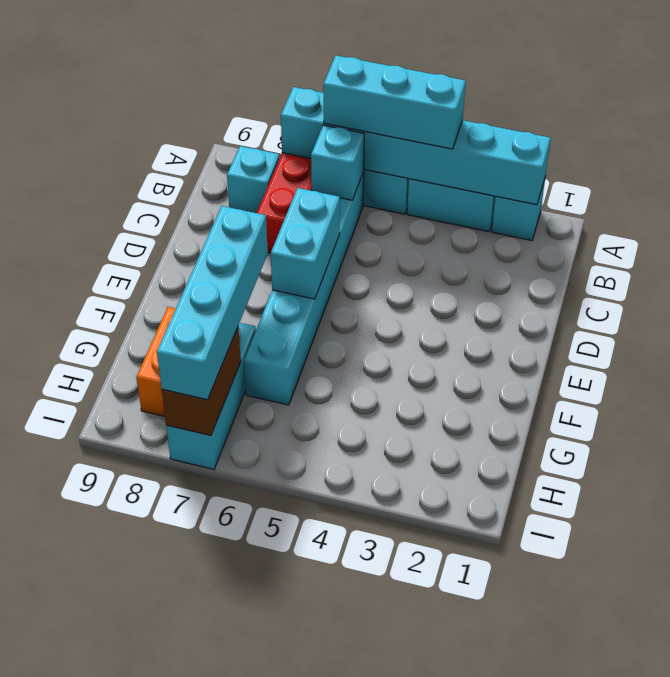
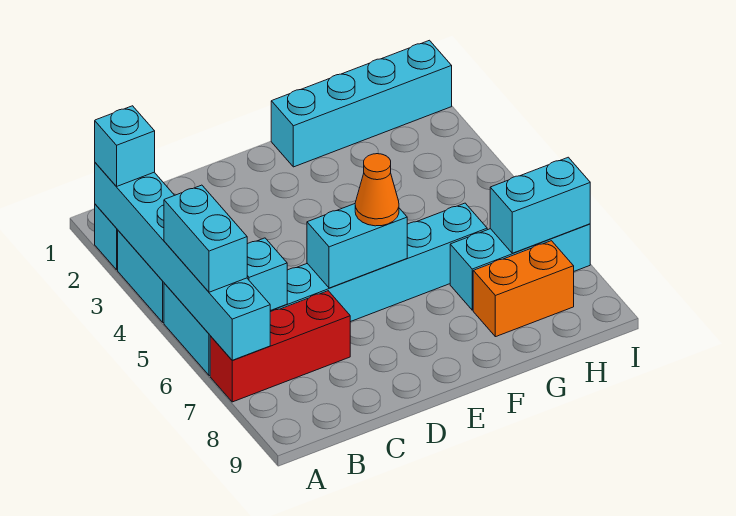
cyan brick A4:A6 level 3 -> cyan brick A5:A6 level 3
cyan brick B8 level 1 -> cyan brick A2 level 3
none -> orange cone E6 level 3
cyan brick F7:I7 level 3 -> cyan brick F1:I1 level 1
brown brick H7:I7 level 2 -> cyan brick H7:I7 level 2

